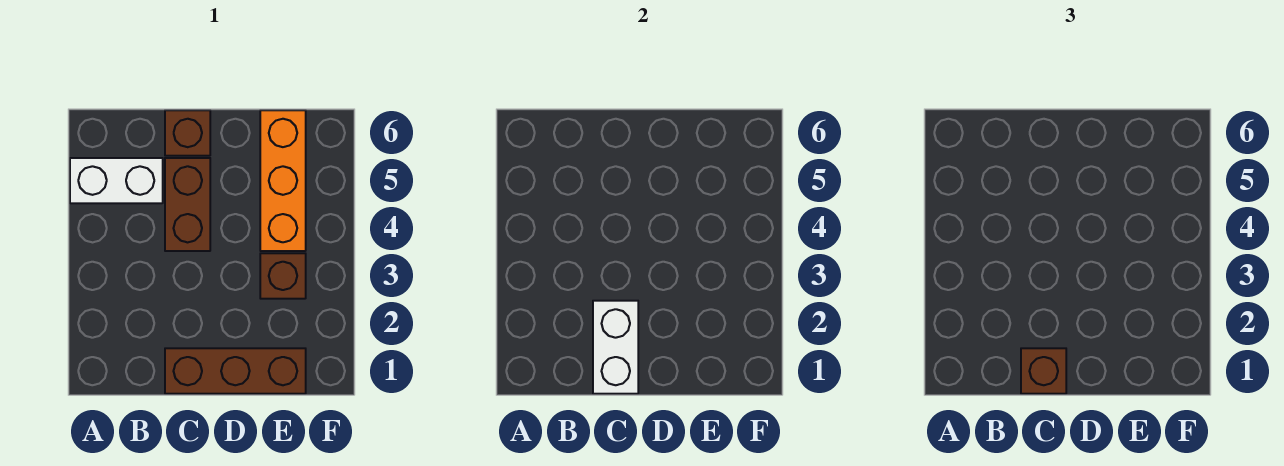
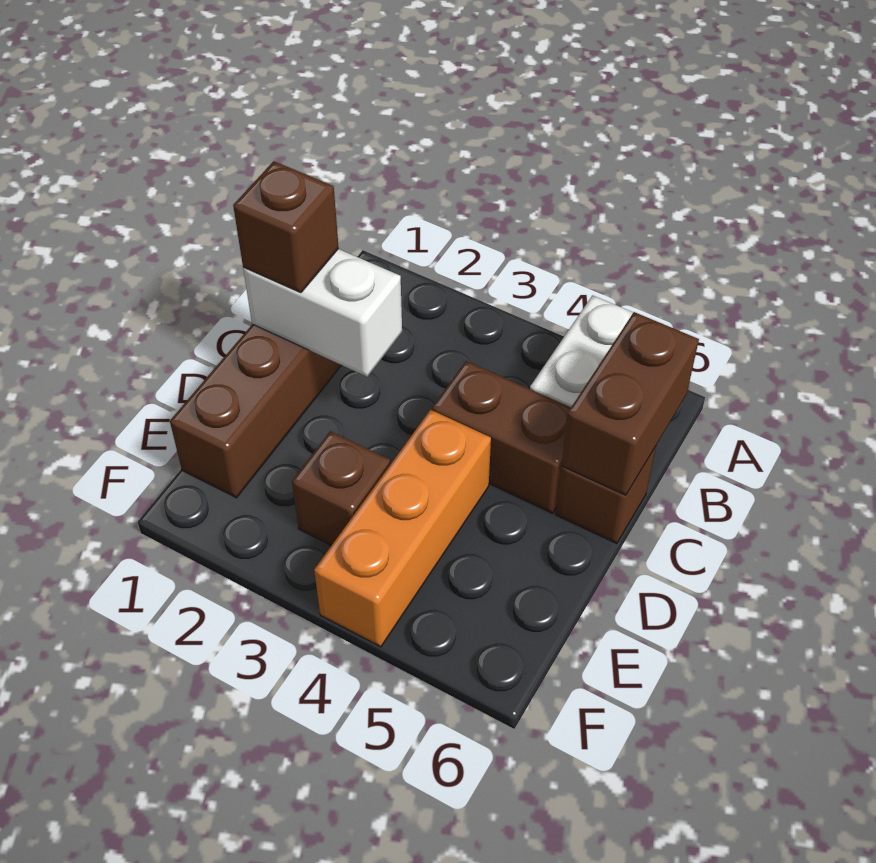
none -> brown brick B6:C6 level 2
orange brick E4:E6 level 1 -> orange brick D4:F4 level 1

